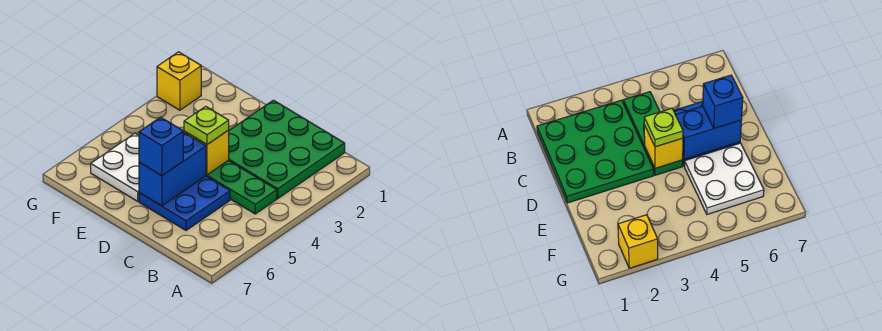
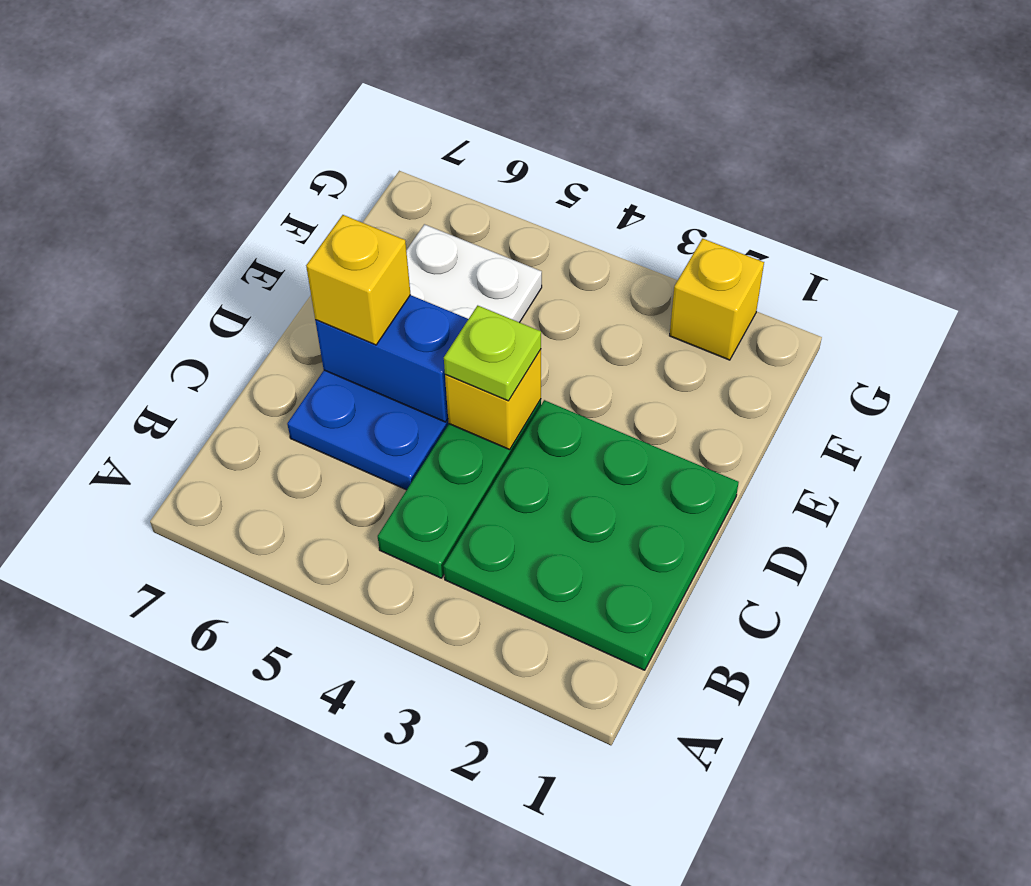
blue brick D6 level 3 -> yellow brick D6 level 3

